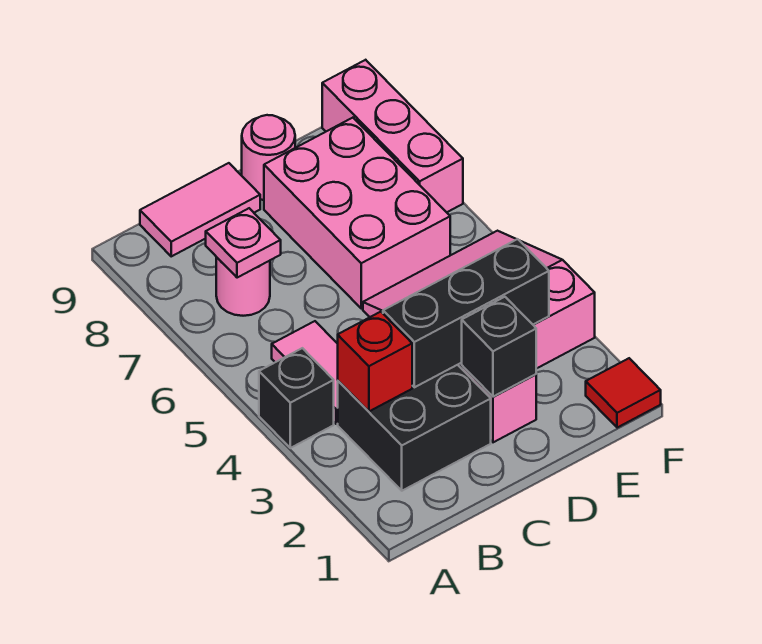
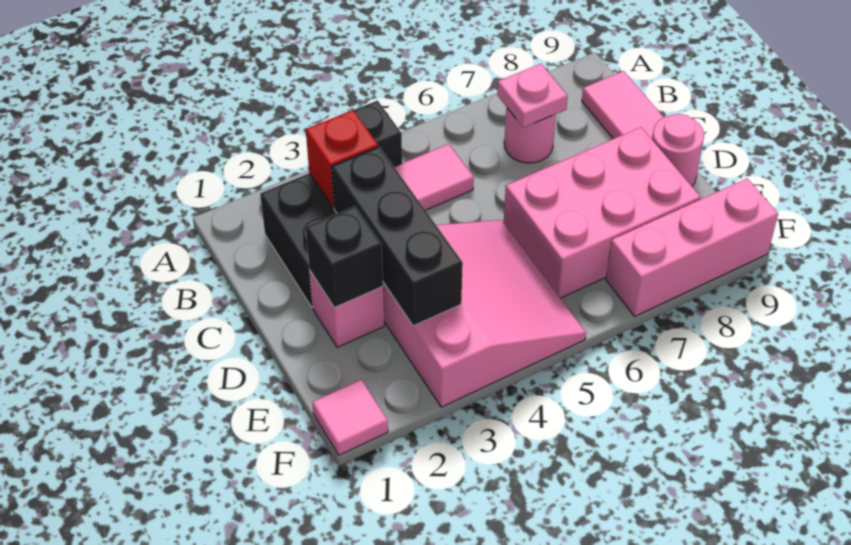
red tile F1 level 1 -> pink tile F1 level 1

